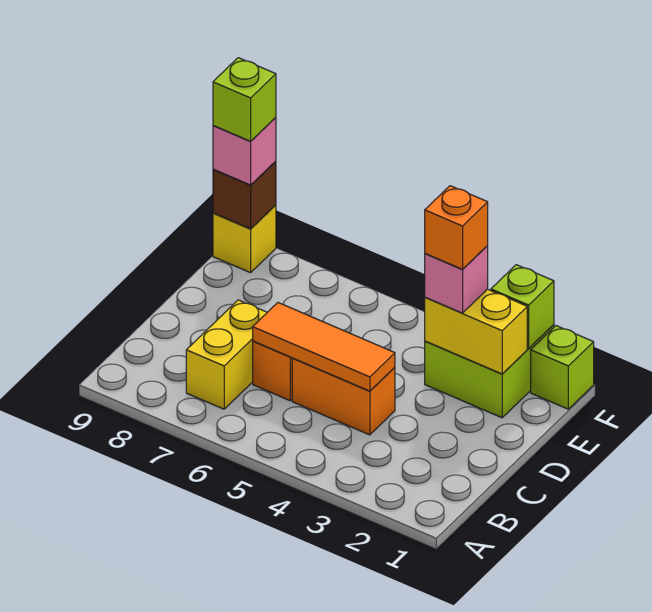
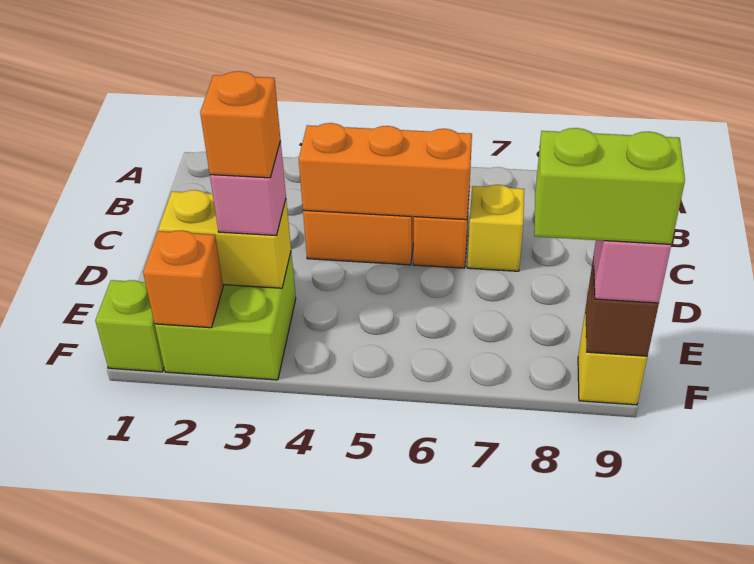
yellow brick B7:C7 level 1 -> yellow brick C7 level 1
orange tile C4:C6 level 2 -> orange brick C4:C6 level 2
lime brick F2 level 2 -> orange brick F2 level 2
lime brick F9 level 4 -> lime brick F8:F9 level 4

